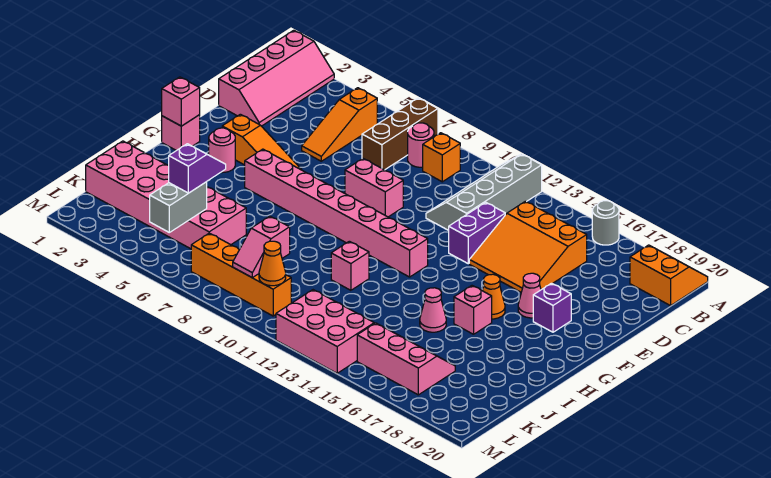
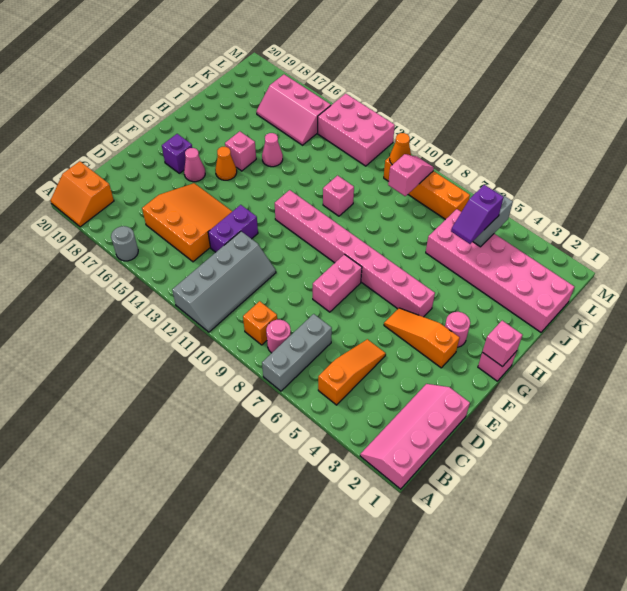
brown brick A7:C7 level 1 -> grey brick A7:C7 level 1
pink brick E8:E9 level 1 -> pink brick E8:F8 level 1

